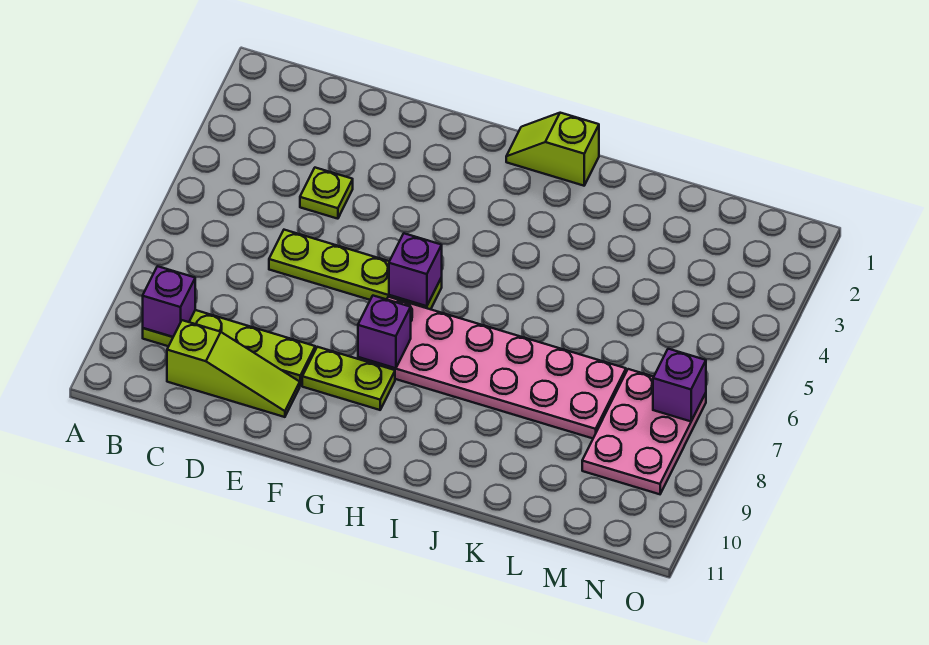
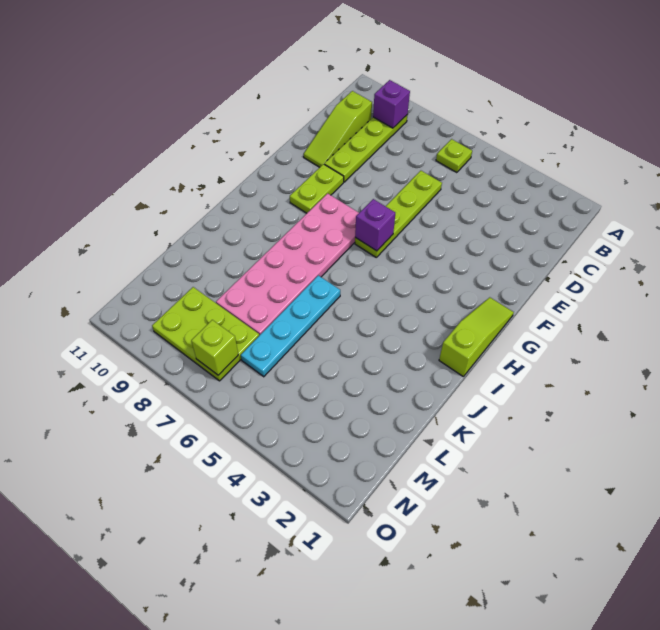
lime plate D4 level 1 -> lime plate B6 level 1
purple brick G8 level 2 -> none
lime slope H1:I1 level 1 top I -> lime slope G1:I1 level 1 top I
none -> cyan plate J6:M6 level 1
pink plate M7:N9 level 1 -> lime plate M7:N9 level 1
purple brick N7 level 2 -> lime brick N7 level 2

